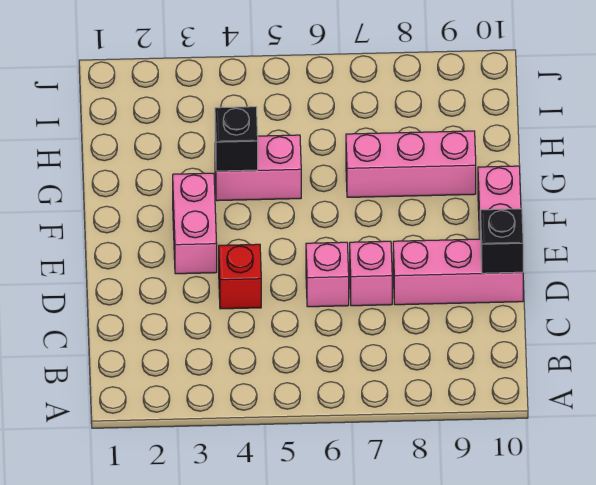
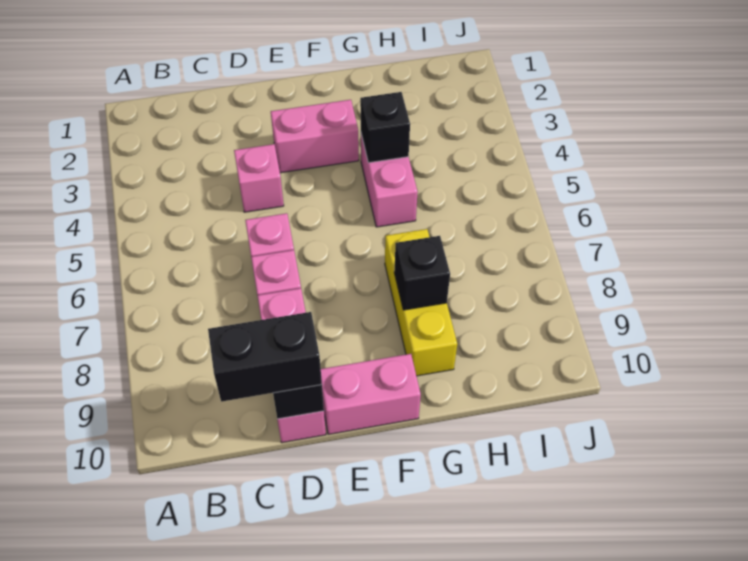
none -> black brick C10:D10 level 3
red brick D4 level 1 -> pink brick D4 level 1
pink brick G7:G9 level 1 -> yellow brick G7:G9 level 1
none -> black brick G8 level 2

